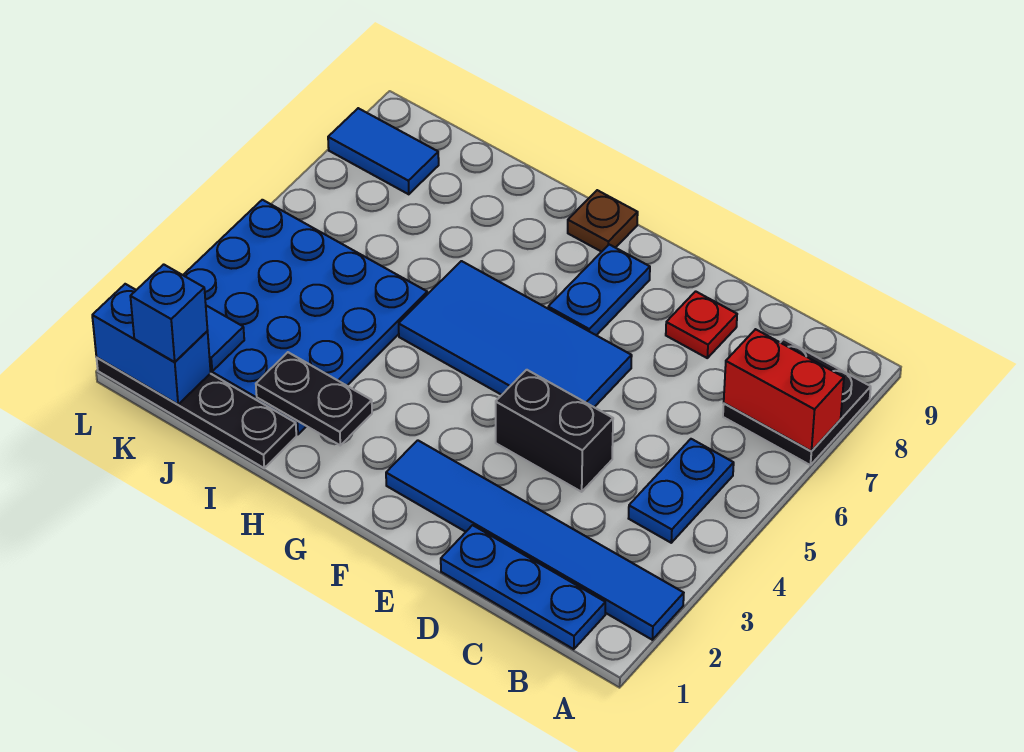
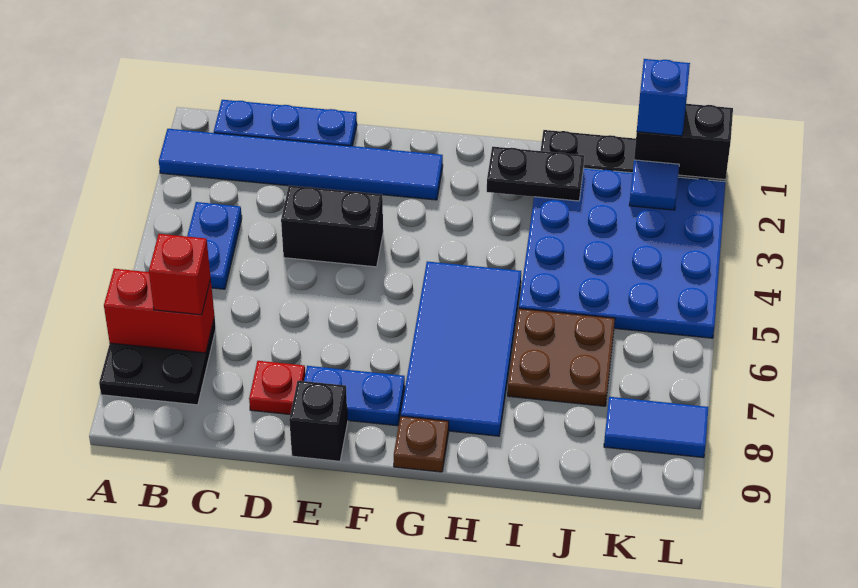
none -> red brick B7 level 3
blue tile E5:H6 level 1 -> blue tile G5:H8 level 1
none -> black brick E9 level 1
blue plate F7:F8 level 1 -> blue plate E8:F8 level 1
none -> brown plate I6:J7 level 1
blue brick K1:L1 level 2 -> black brick K1:L1 level 2

